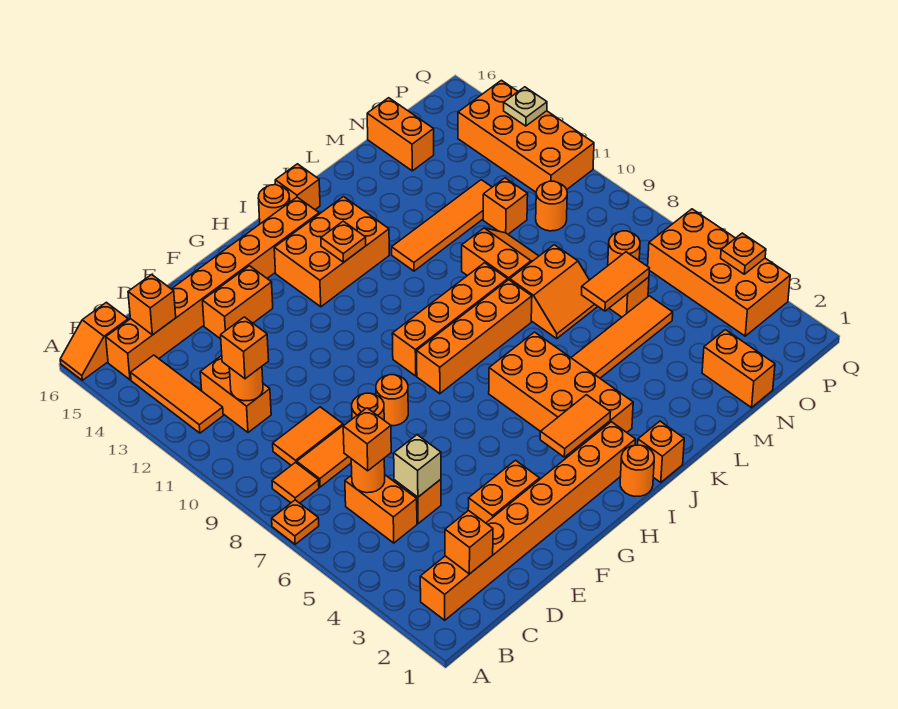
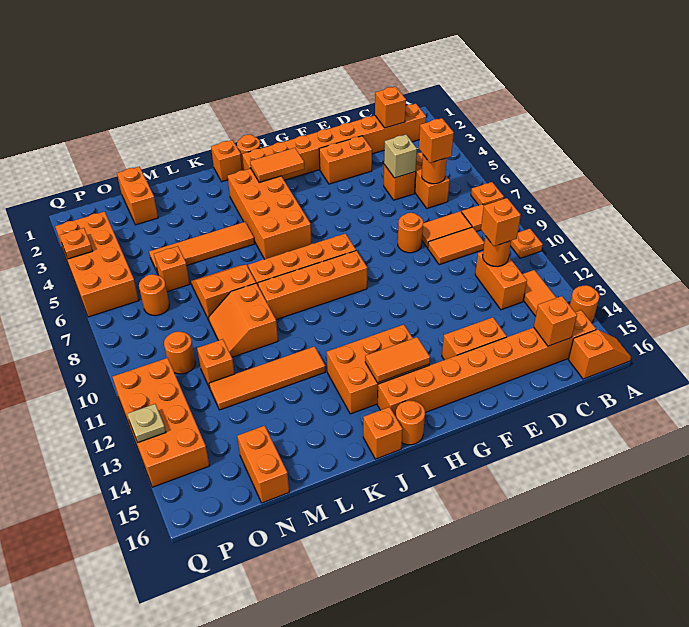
orange round brick F8 level 1 -> orange round brick A14 level 1
orange plate I13 level 2 -> orange plate A10 level 1
orange tile M6:N6 level 2 -> orange tile H14:I14 level 2

